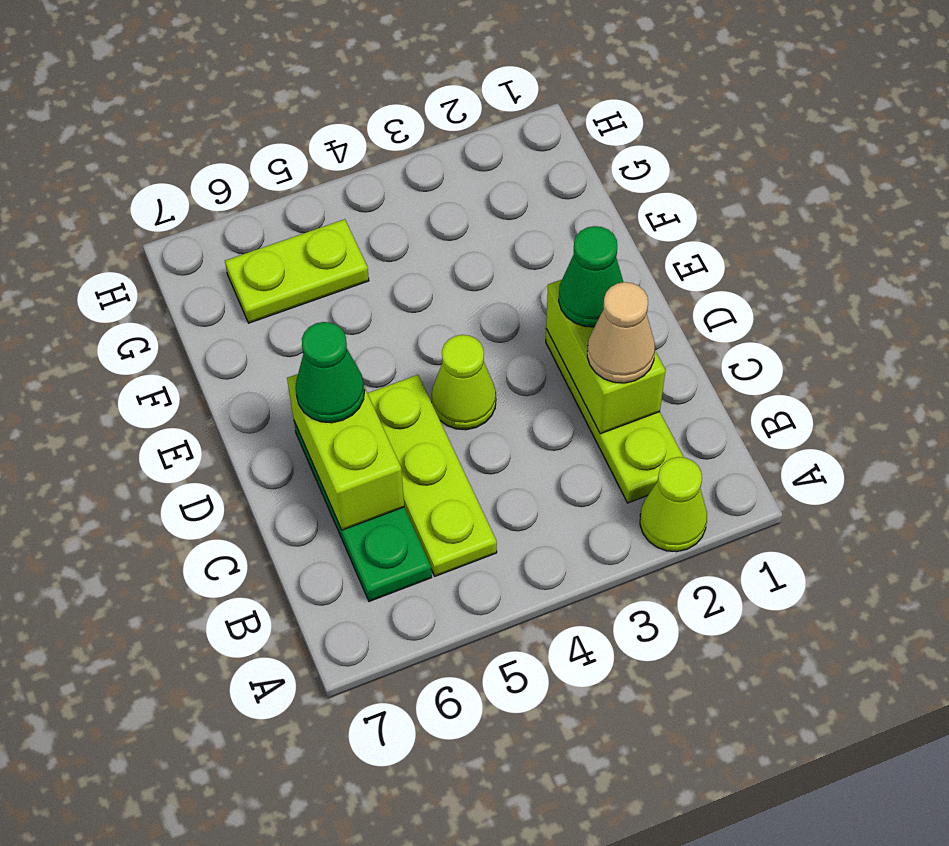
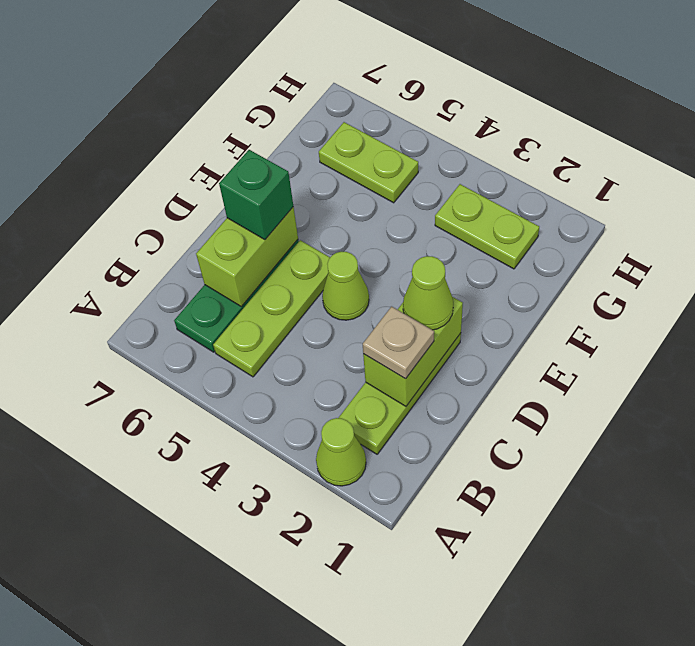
tan cone C2 level 3 -> tan plate C2 level 3
green cone D2 level 3 -> lime cone D2 level 3
green cone D6 level 3 -> green brick D6 level 3
none -> lime plate G2:G3 level 1

